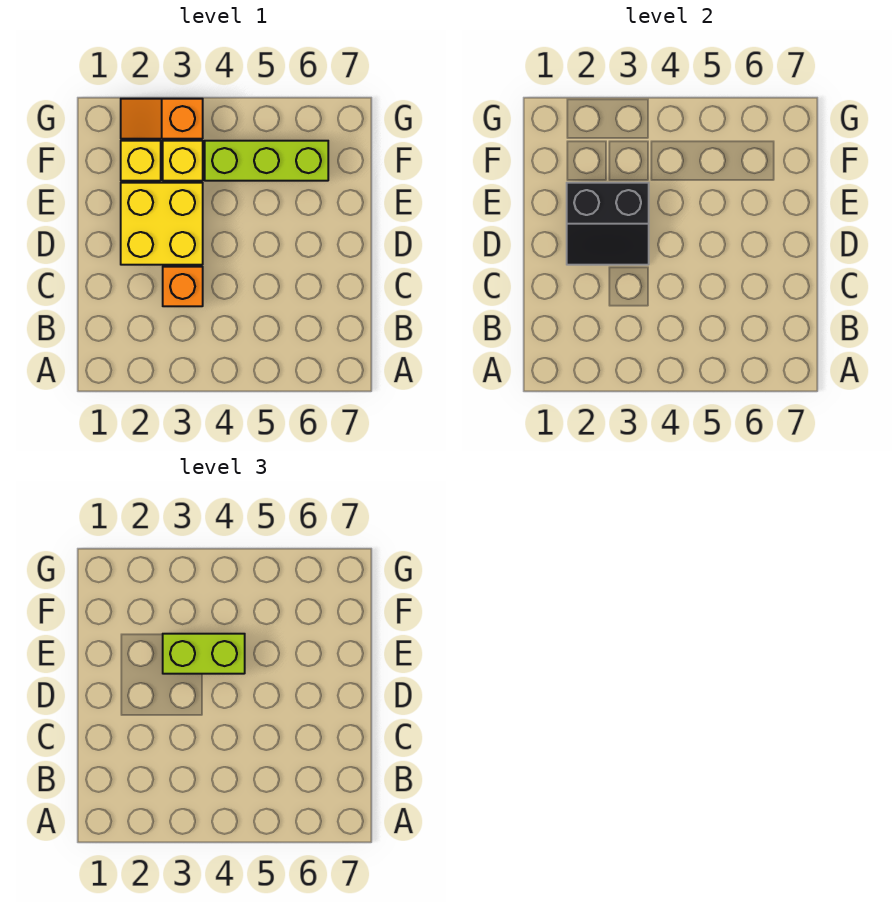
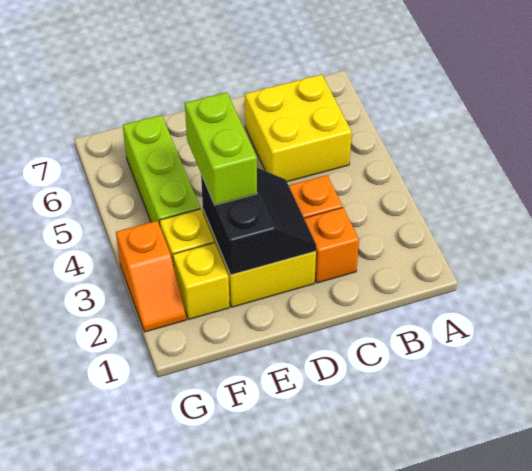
none -> yellow brick B5:C6 level 1
none -> orange brick C2 level 1

